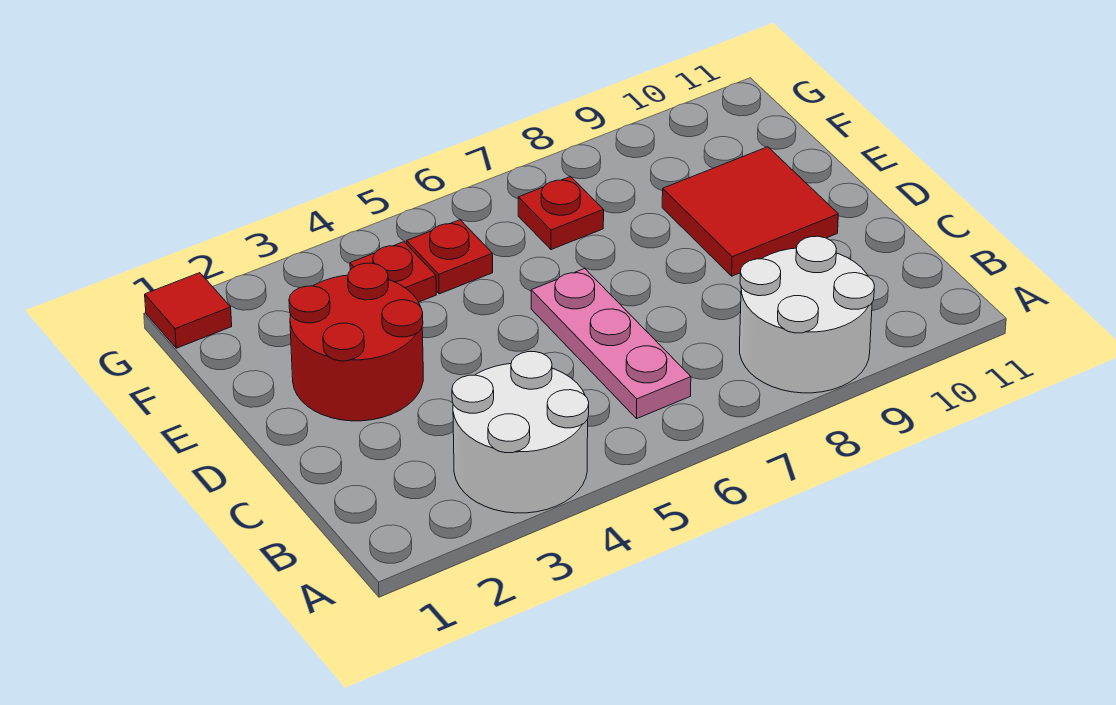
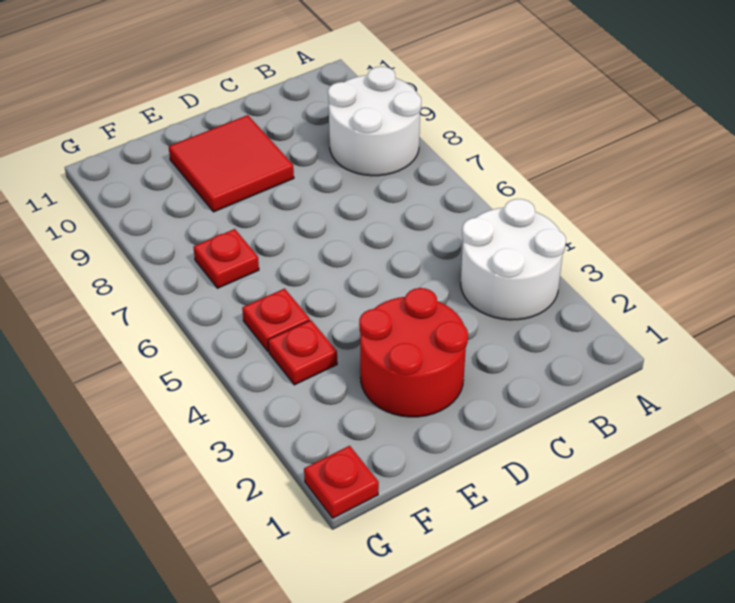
pink plate B6:D6 level 1 -> none
red tile G1 level 1 -> red plate G1 level 1

